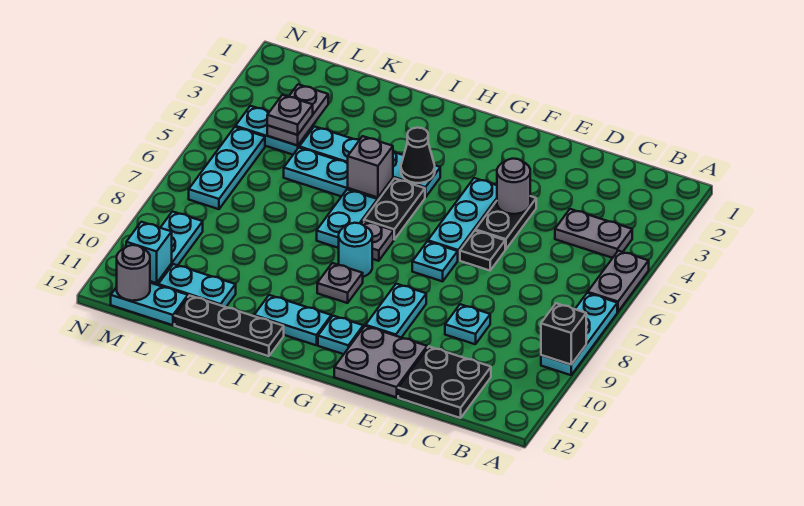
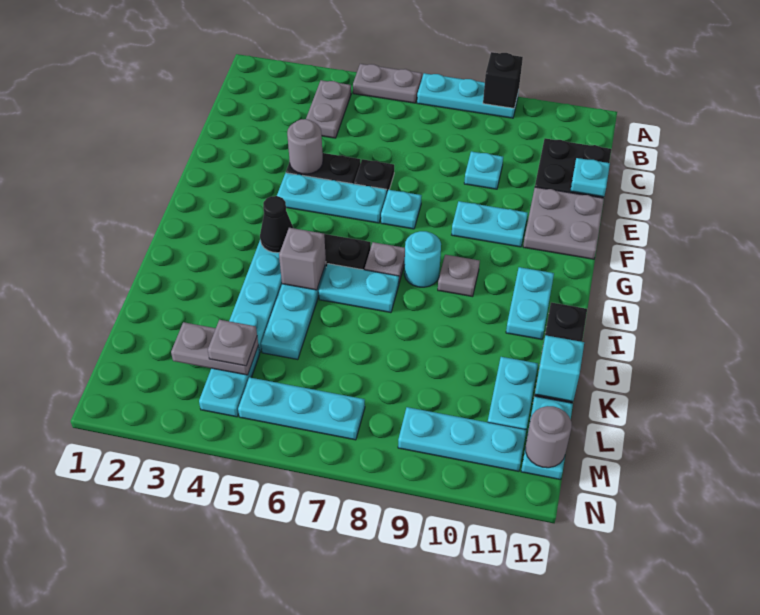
cyan plate G11 level 1 -> cyan plate D12 level 2
cyan brick M11 level 2 -> cyan brick K12 level 2

